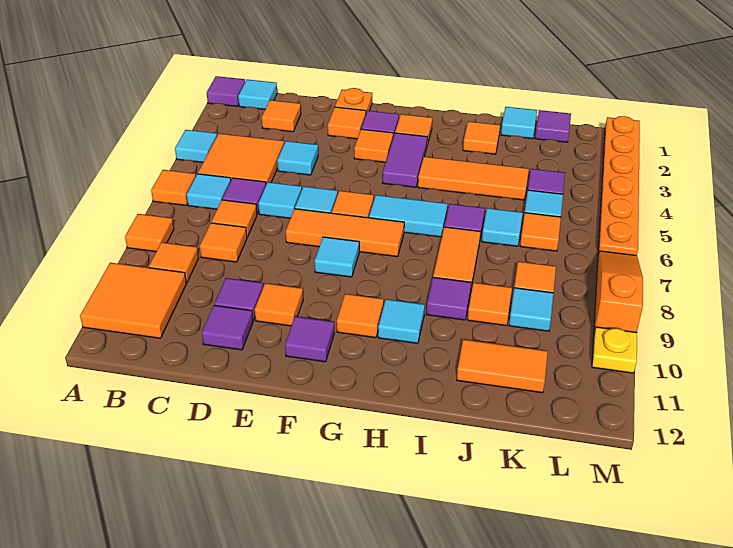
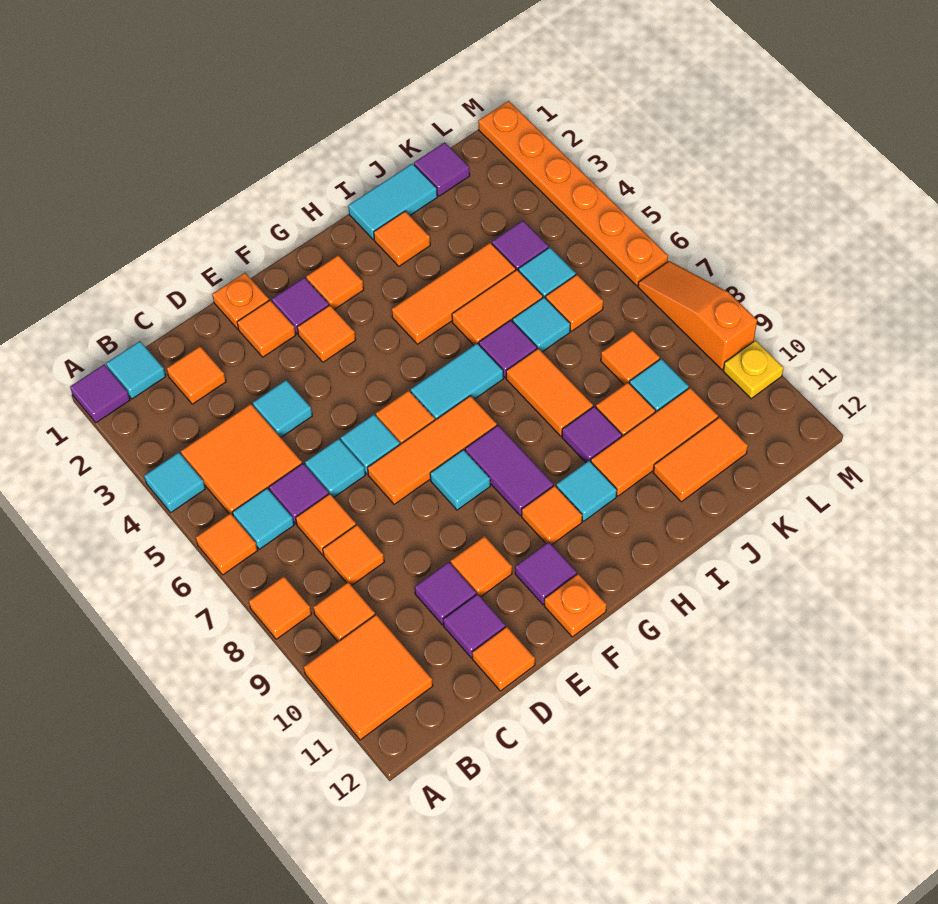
none -> orange tile D12 level 1
none -> orange plate F12 level 1
purple tile G3:G4 level 1 -> purple tile G8:G9 level 1
none -> orange tile I5:J5 level 1
none -> orange tile I10:K10 level 1
cyan tile J1 level 1 -> cyan tile I1:J1 level 1

